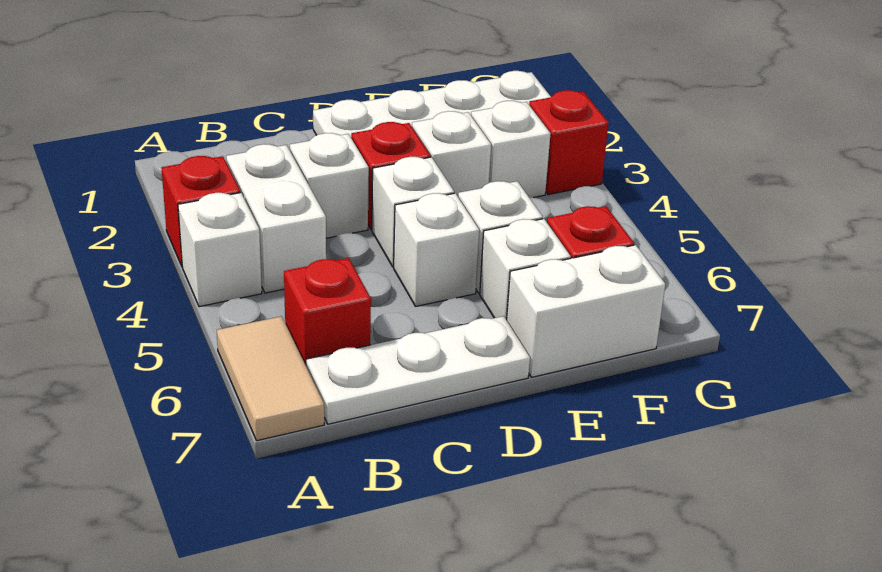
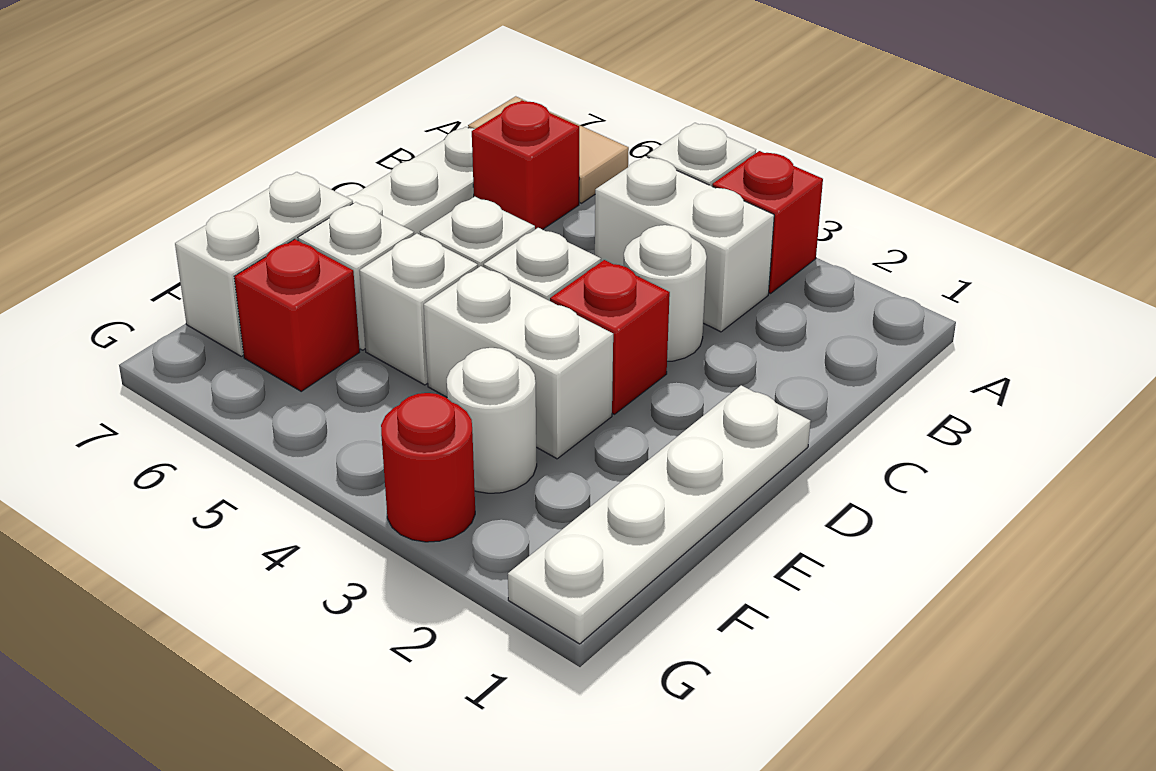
white brick C3 level 1 -> white round brick C3 level 1
white brick E3 level 1 -> white brick E3:E4 level 1
white brick F3 level 1 -> white round brick F3 level 1
red brick G3 level 1 -> red round brick G3 level 1

